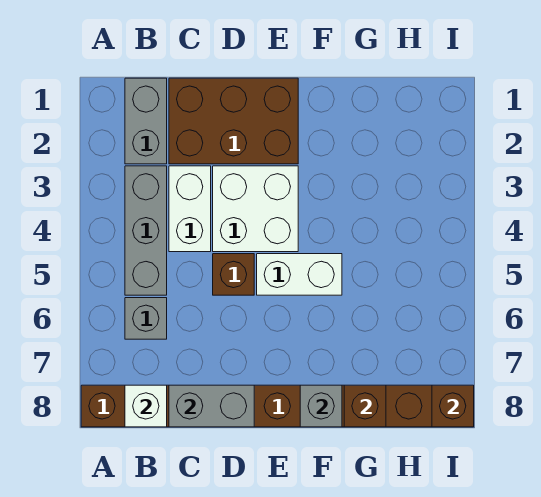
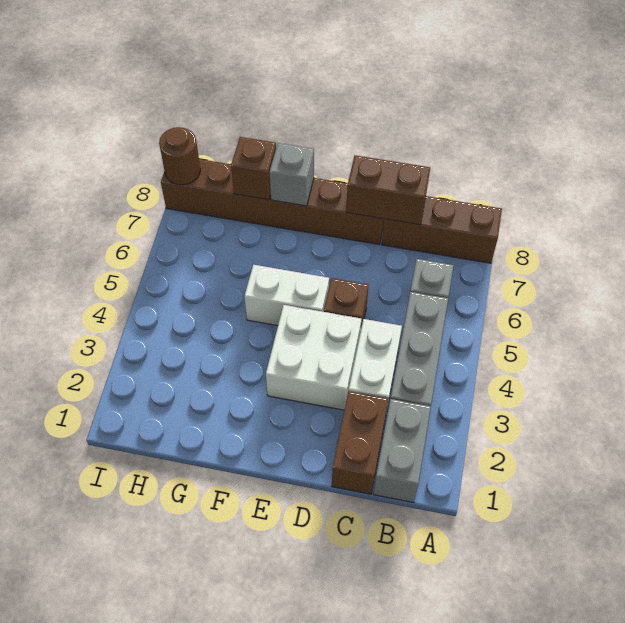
white brick B8 level 2 -> none
brown brick C1:E2 level 1 -> brown brick C1:C2 level 1
grey brick C8:D8 level 2 -> brown brick C8:D8 level 2
brown brick I8 level 2 -> brown round brick I8 level 2

